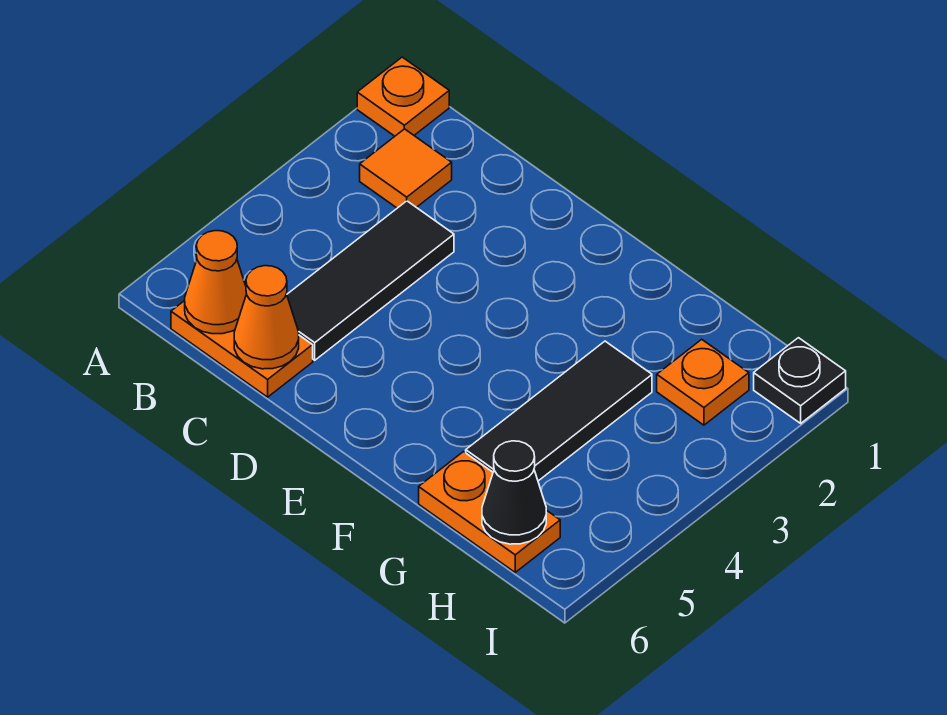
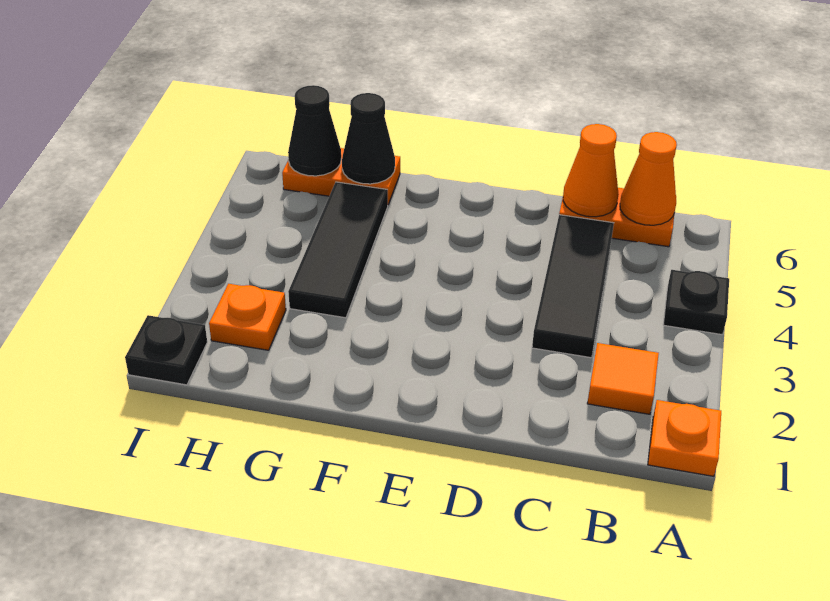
none -> black plate A4 level 1
none -> black cone G6 level 2

